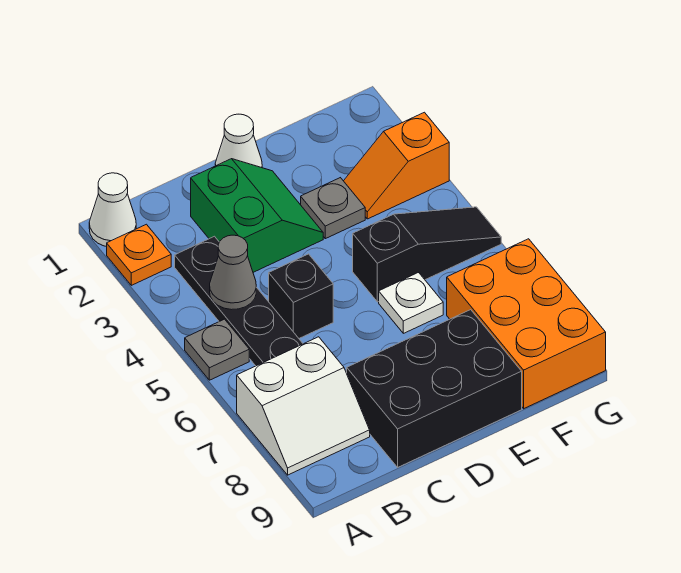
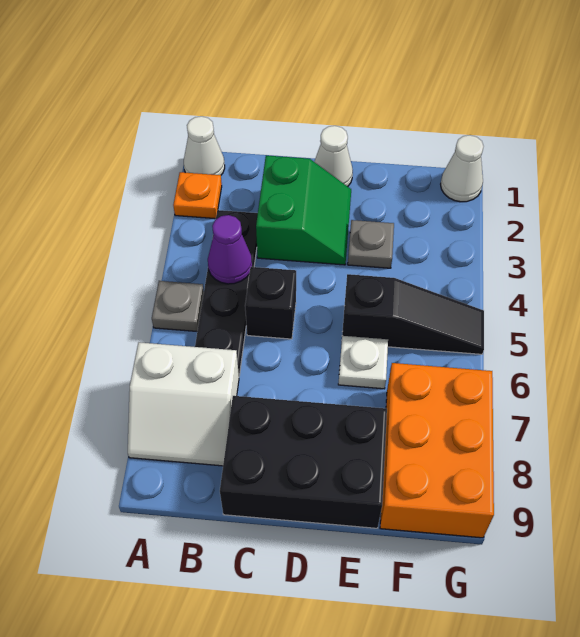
grey cone B4 level 2 -> purple cone B4 level 2
orange slope F3:G3 level 1 top G -> none
none -> white cone G1 level 1

